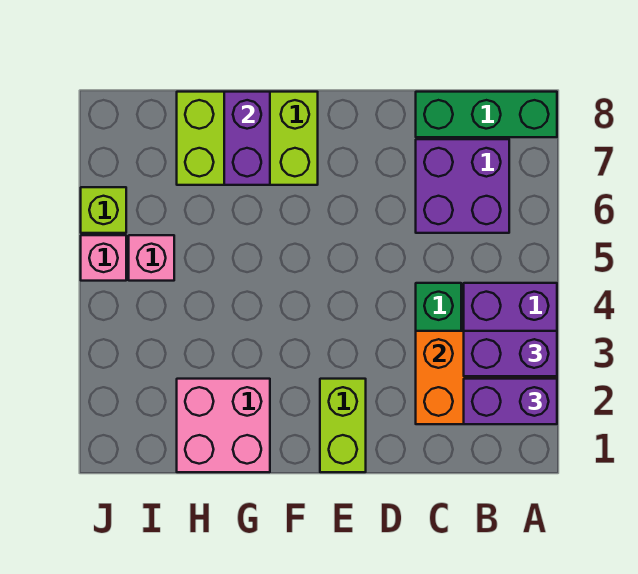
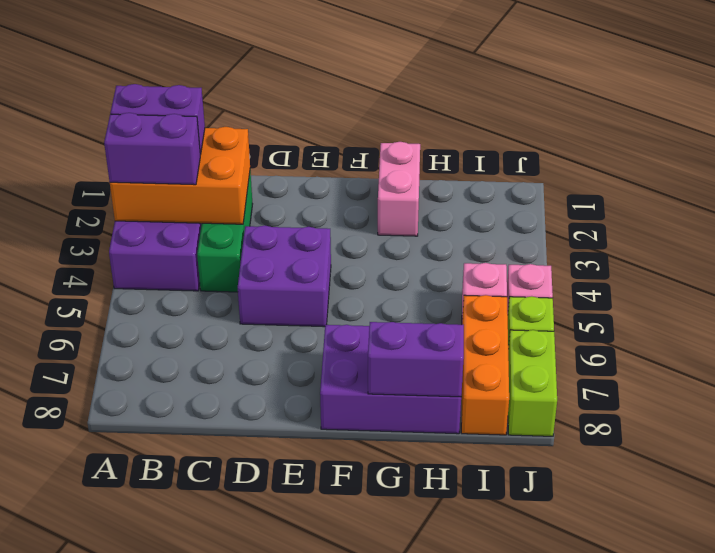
green brick A8:C8 level 1 -> none
purple brick B6:C7 level 1 -> purple brick D4:E5 level 1
lime brick E1:E2 level 1 -> lime brick J7:J8 level 1
lime brick F7:H8 level 1 -> purple brick F7:H8 level 1
pink brick G1:H2 level 1 -> pink brick G1:G2 level 1
purple brick G7:G8 level 2 -> purple brick G8:H8 level 2
none -> orange brick I6:I8 level 1

